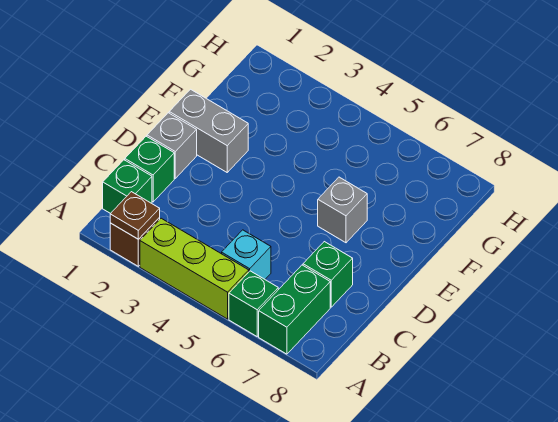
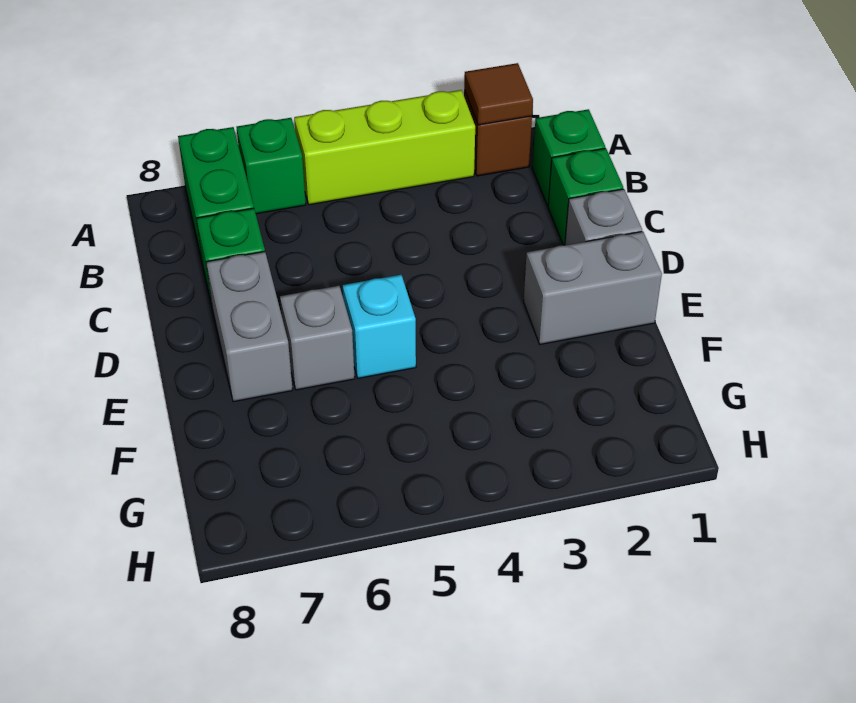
brown plate A2 level 2 -> brown tile A2 level 2
cyan brick B5 level 1 -> cyan brick E5 level 1
none -> grey brick D7:E7 level 1

